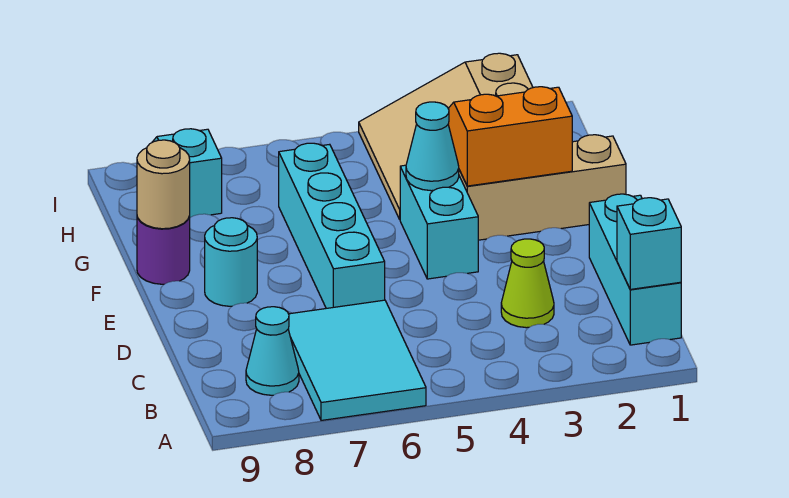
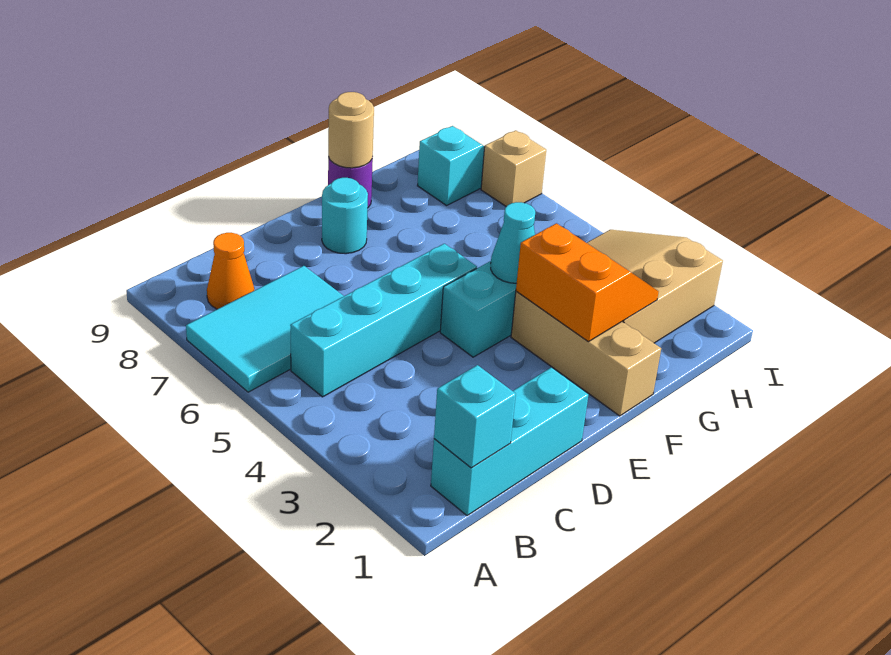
cyan cone B8 level 1 -> orange cone B8 level 1
lime cone C3 level 1 -> none
cyan brick D6:G6 level 1 -> cyan brick B5:E5 level 1
none -> tan brick I7 level 1

